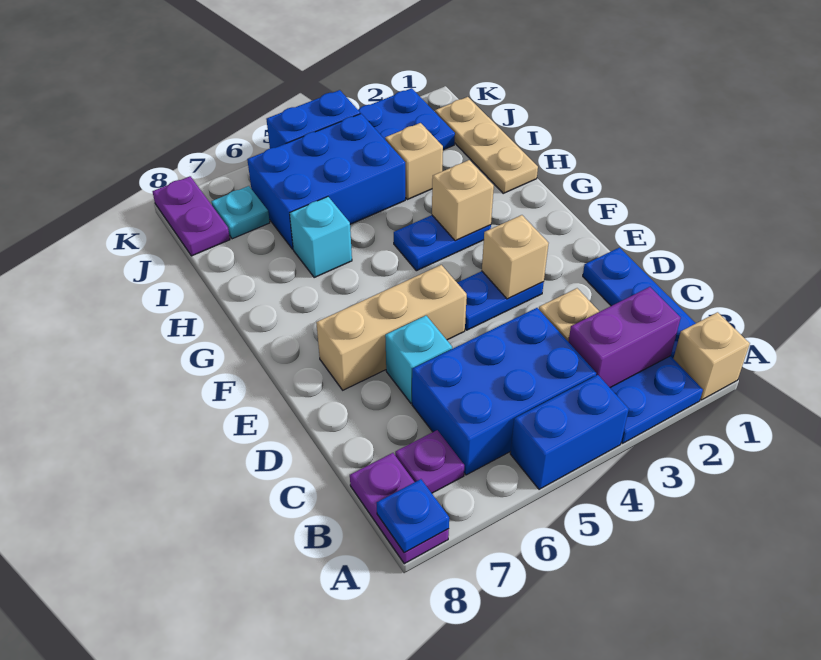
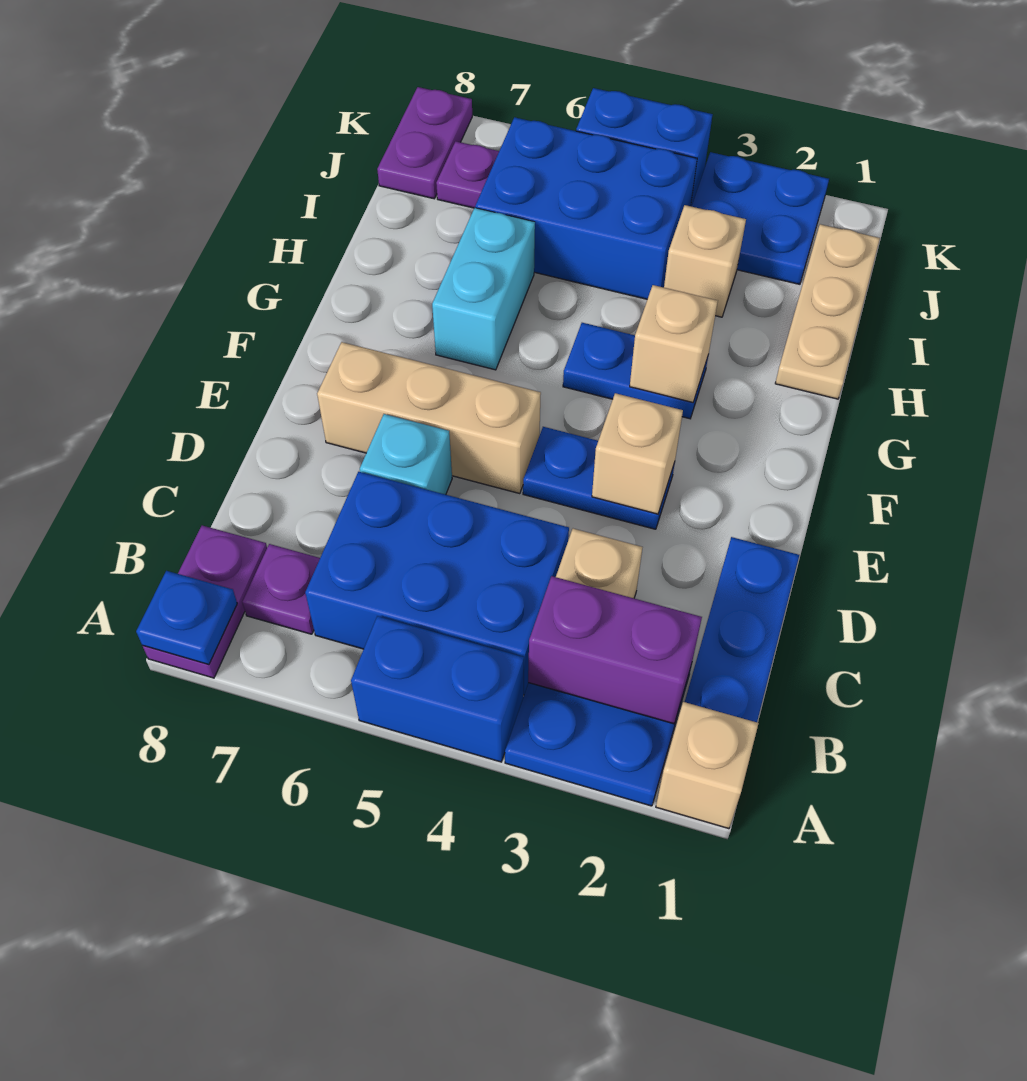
cyan brick H6 level 1 -> cyan brick G6:H6 level 1
cyan plate J7 level 1 -> purple plate J7 level 1

